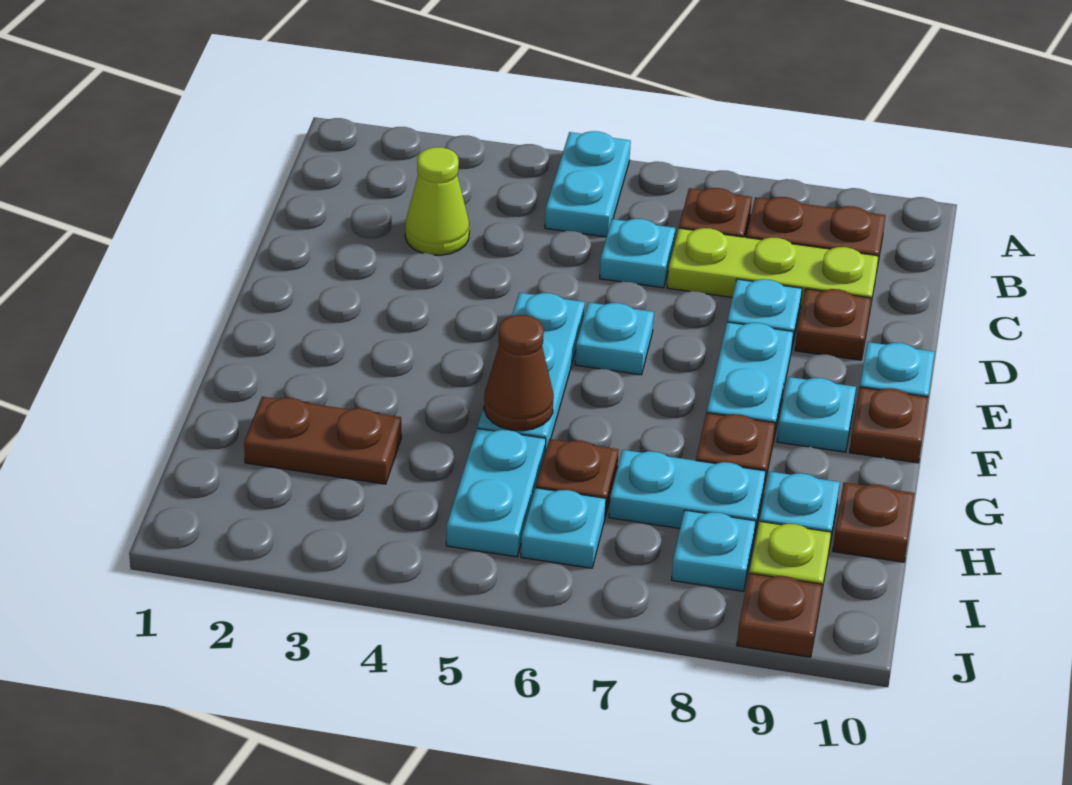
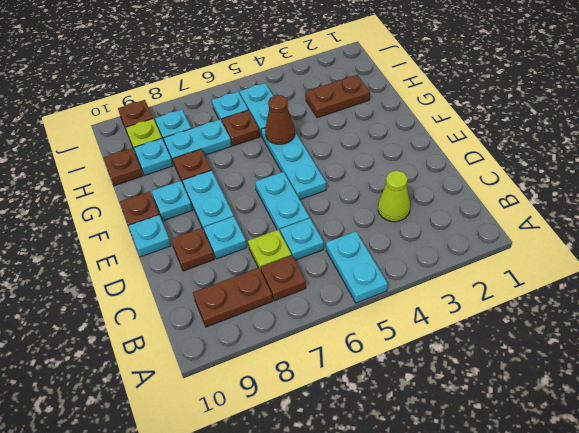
lime plate C7:C9 level 1 -> lime plate C7 level 1
cyan plate E6 level 1 -> cyan plate D6:E6 level 1

